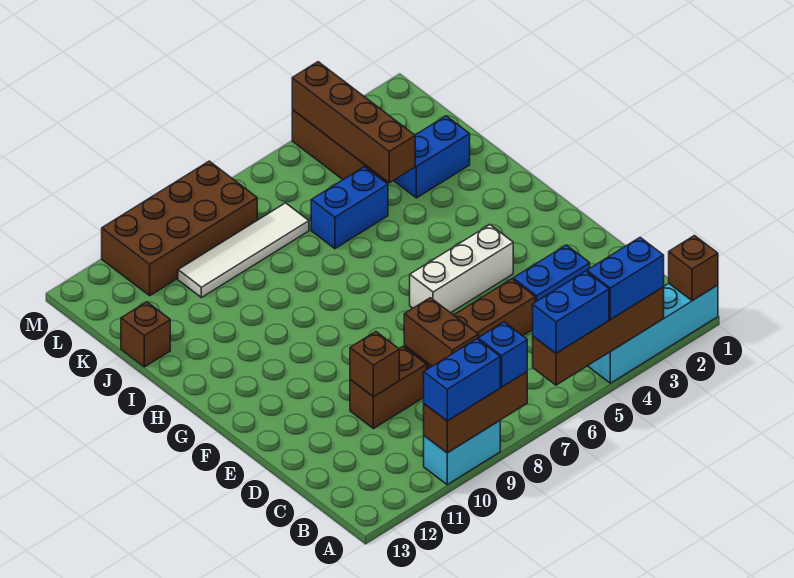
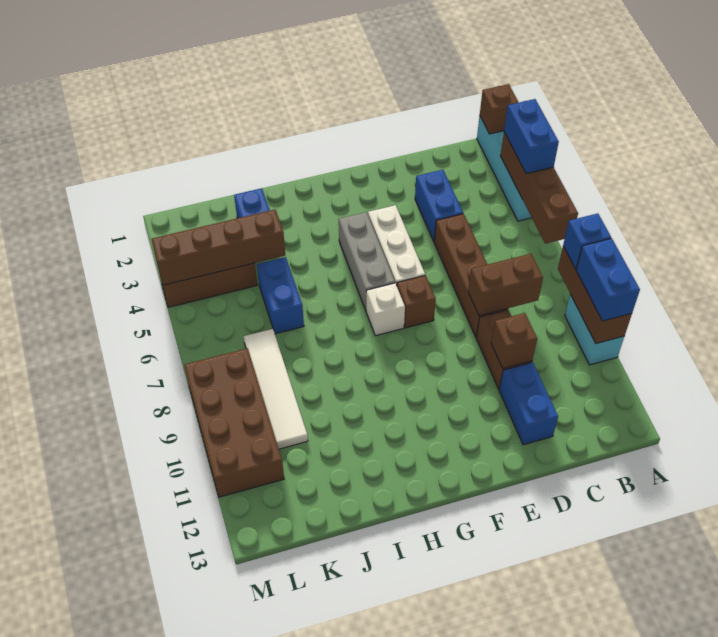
blue brick A5:A6 level 3 -> blue brick D11:D12 level 1
none -> grey brick G4:G6 level 1
none -> white brick G7 level 1
brown brick J13 level 1 -> brown brick F7 level 1

